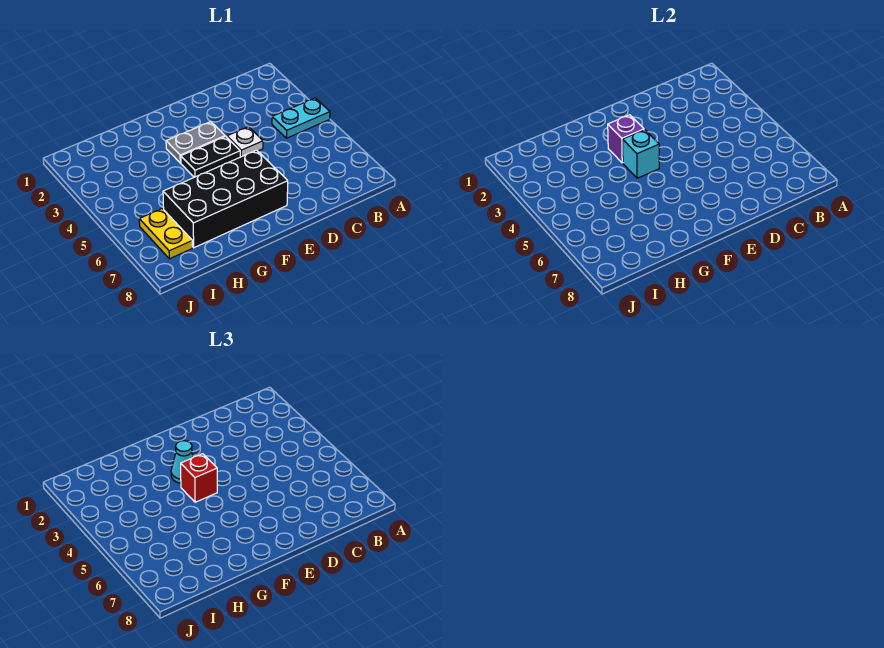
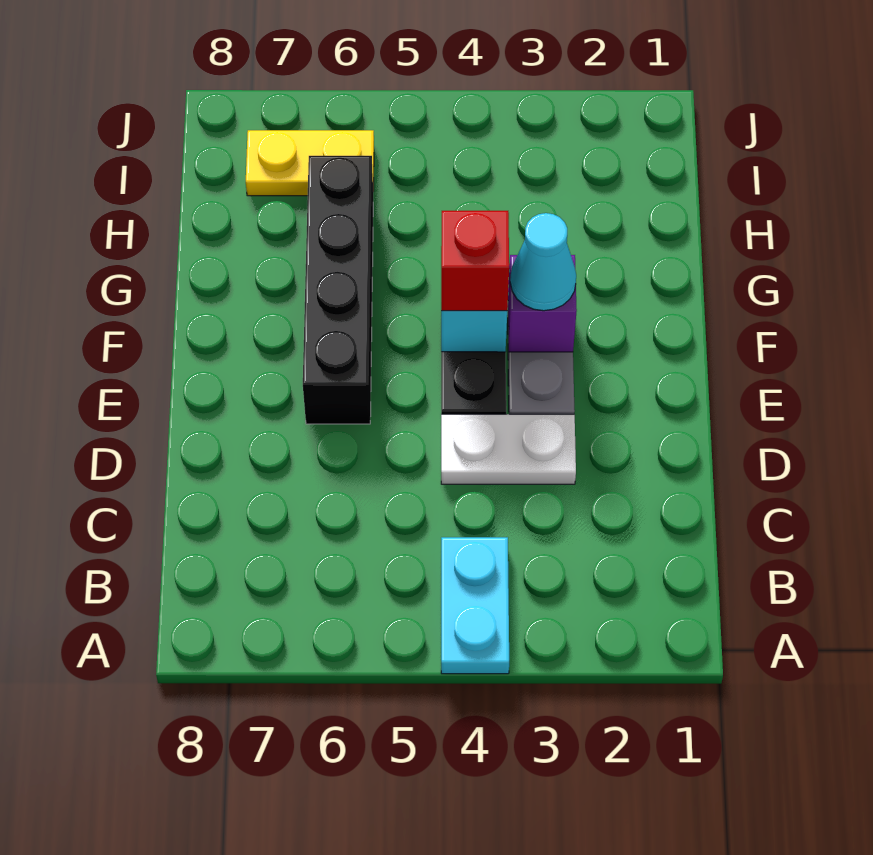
white plate D4 level 1 -> white plate D3:D4 level 1
black brick E6:H7 level 1 -> black brick E6:H6 level 1

